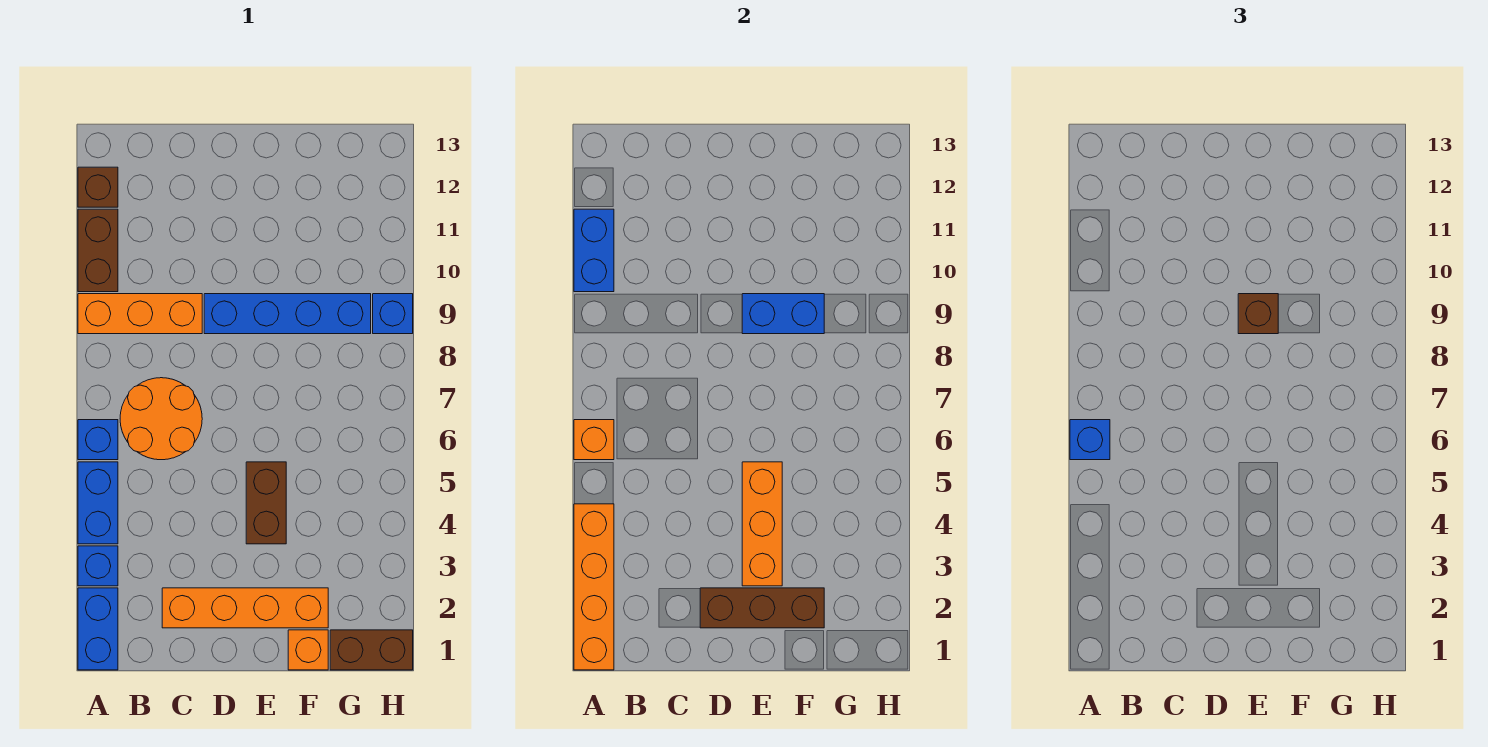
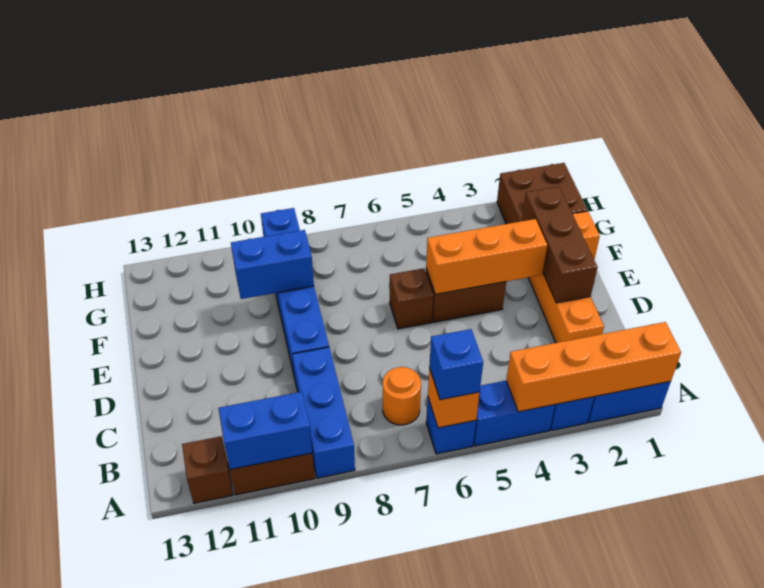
orange brick A9:C9 level 1 -> blue brick A9:C9 level 1
orange round brick B6:C7 level 1 -> orange round brick B7 level 1
blue brick E9:F9 level 2 -> blue brick F9:F10 level 2
brown brick E9 level 3 -> brown brick E6 level 1
brown brick G1:H1 level 1 -> brown brick G1:H2 level 1

